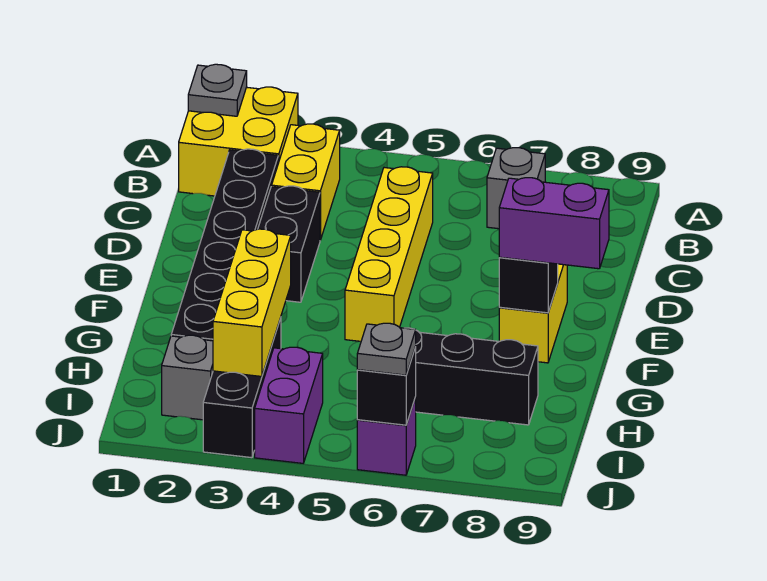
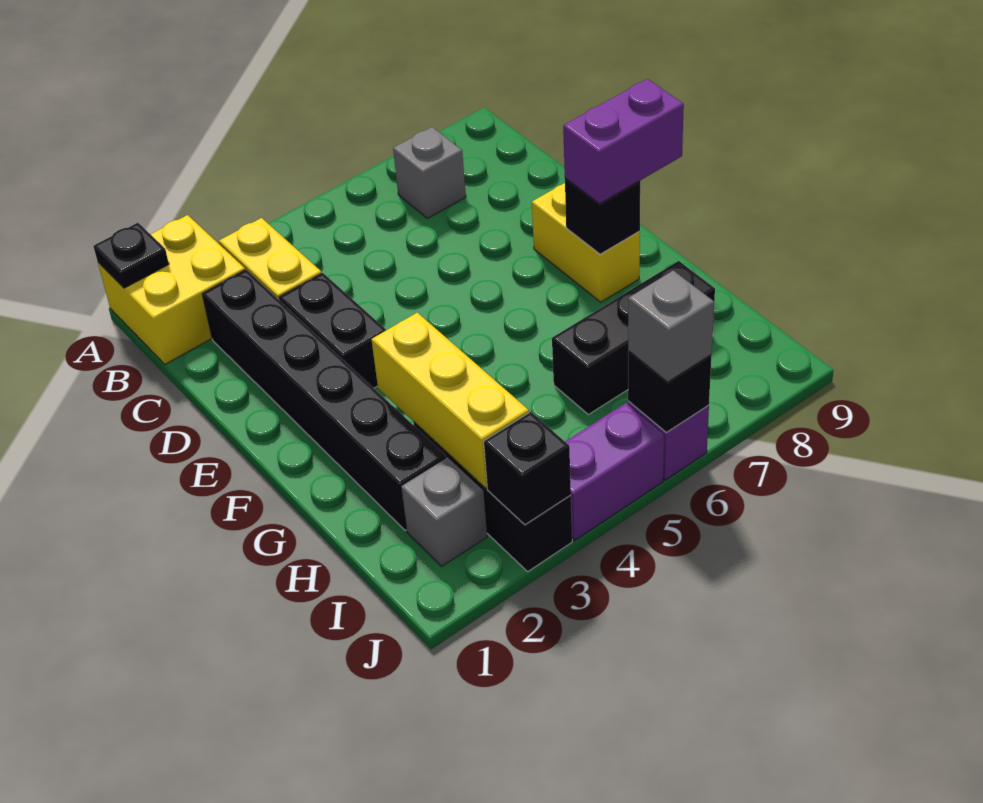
grey plate A1 level 2 -> black plate A1 level 2
yellow brick C5:F5 level 1 -> none
purple brick I4:J4 level 1 -> purple brick J4:J5 level 1
none -> black brick J3 level 2
grey plate J6 level 3 -> grey brick J6 level 3

